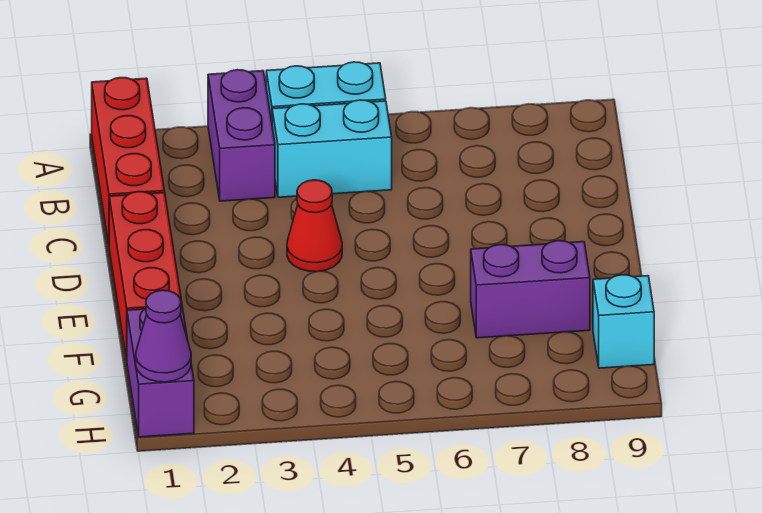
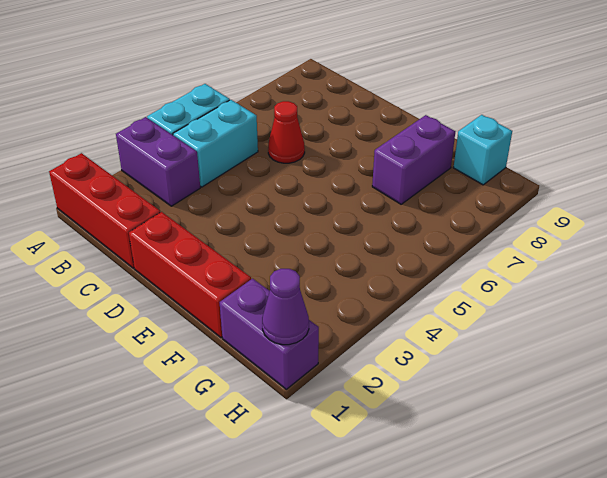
red cone D4 level 1 -> red cone C6 level 1

